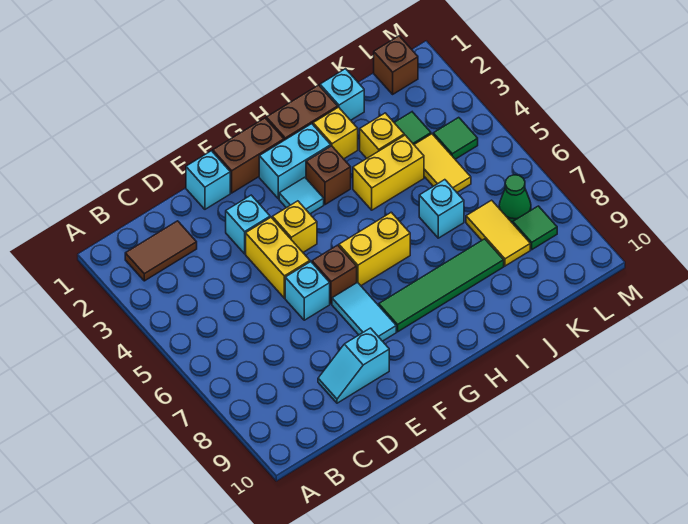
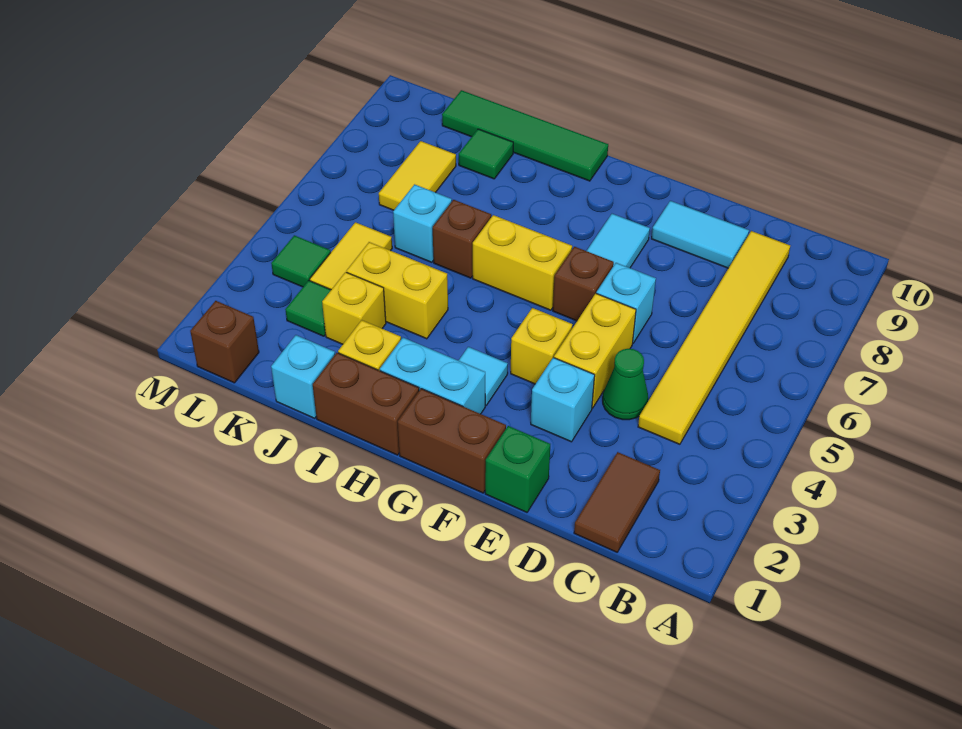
brown tile B2:C2 level 1 -> brown tile C1:C2 level 1
none -> yellow tile C4:C9 level 1
cyan slope D9:E9 level 1 top E -> cyan tile D9:E9 level 1
cyan brick E1 level 1 -> green brick E1 level 1
green tile G8:J8 level 1 -> green tile H10:K10 level 1
brown brick H3 level 1 -> brown brick I6 level 1
green cone L7 level 1 -> green cone D4 level 1
green tile L8 level 1 -> green tile J9 level 1

